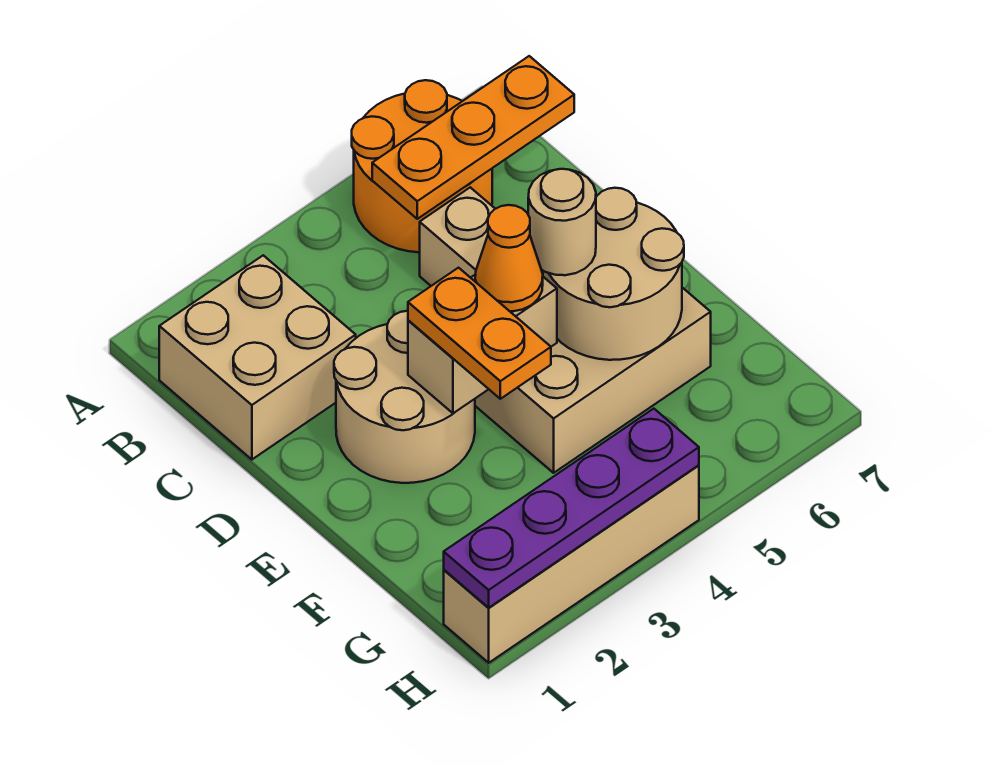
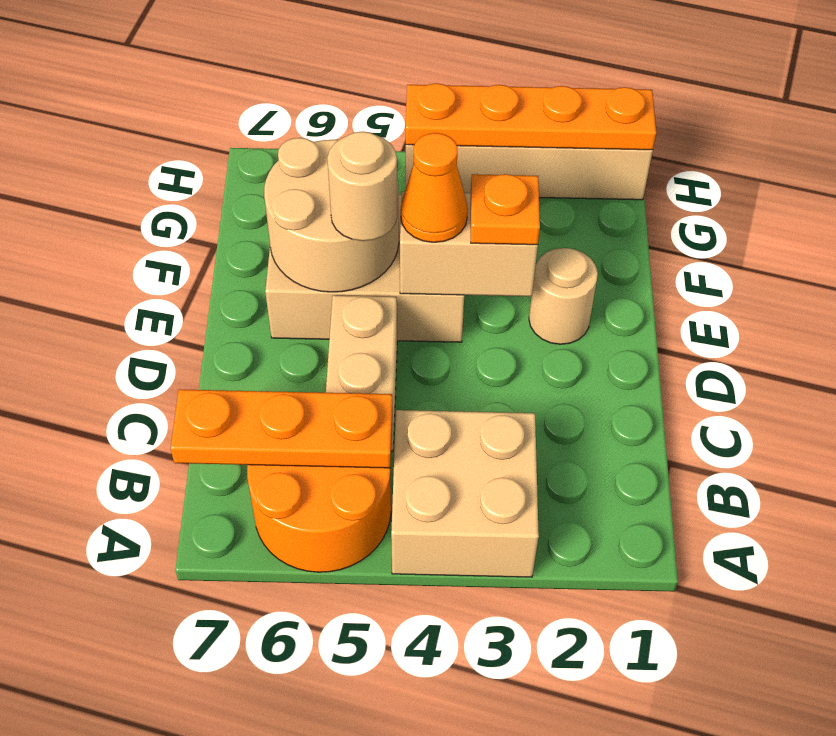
tan brick B1:C2 level 1 -> tan brick A3:B4 level 1
tan round brick D2:E3 level 1 -> tan round brick E2 level 1
orange plate E3:F3 level 3 -> orange plate E3 level 3
purple plate H1:H4 level 2 -> orange plate H1:H4 level 2

